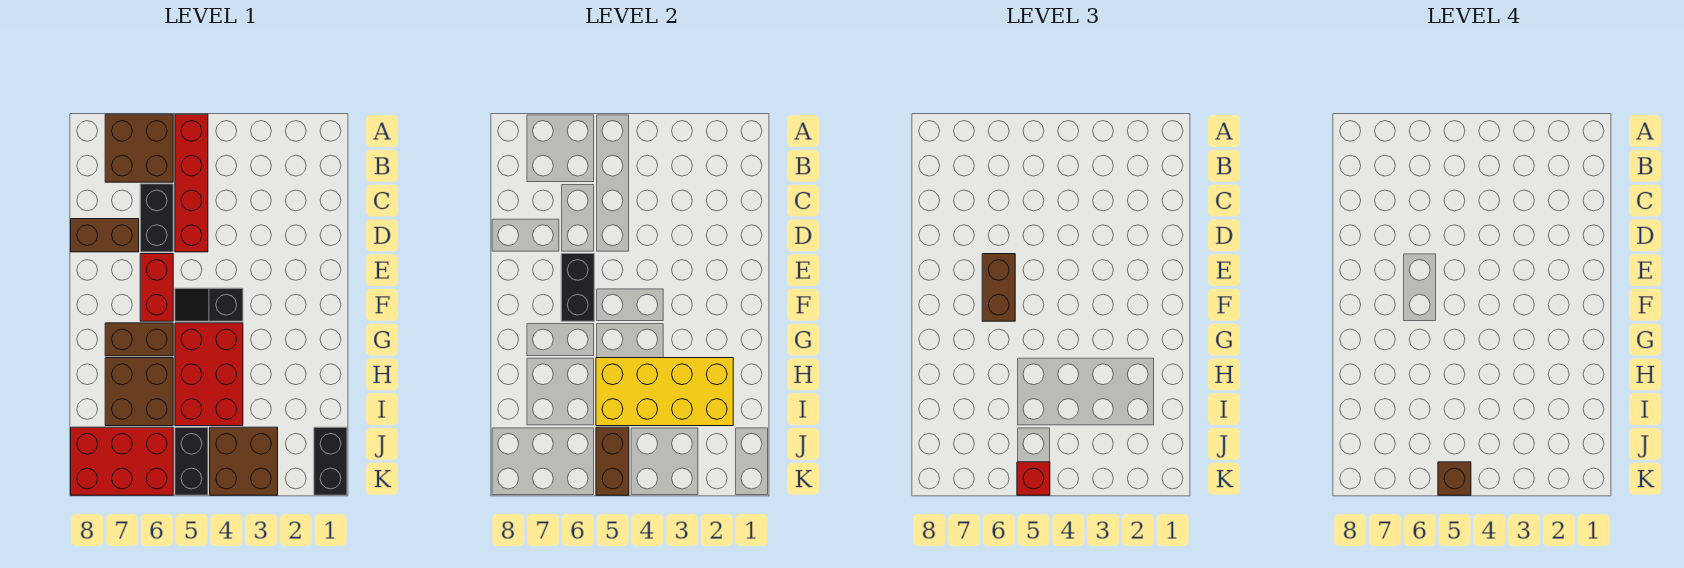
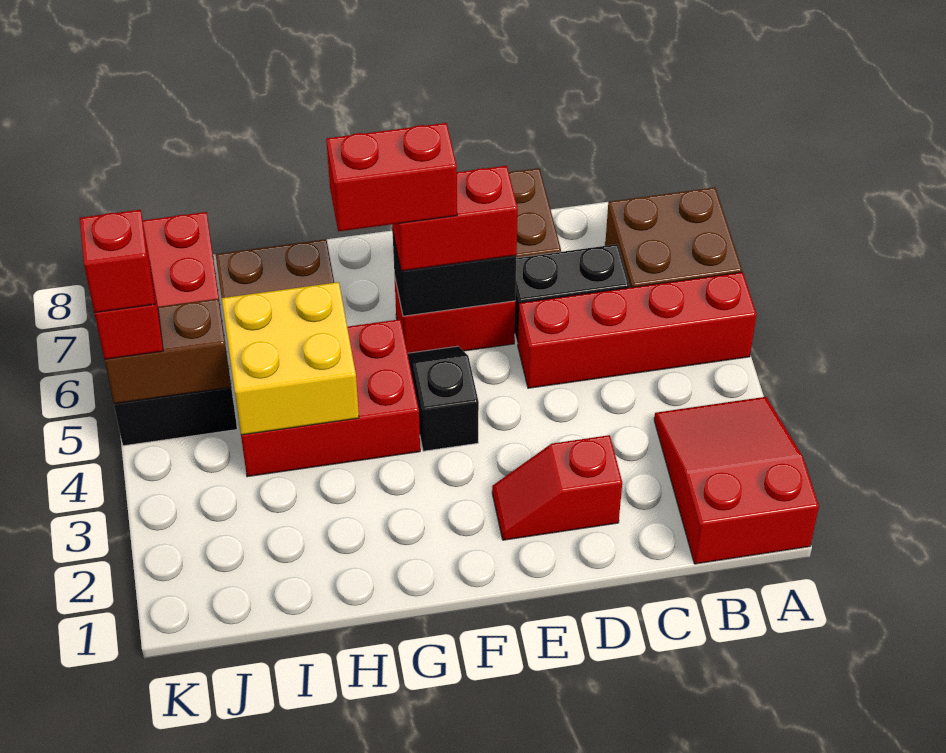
none -> red slope A1:B3 level 1 top 1
none -> red slope D2:E2 level 1 top D
brown brick E6:F6 level 3 -> red brick E6:F6 level 3
none -> red brick F6:G6 level 4
brown brick G6:G7 level 1 -> none
yellow brick H2:I5 level 2 -> yellow brick H4:I5 level 2
black brick J1:K1 level 1 -> none
brown brick J3:K4 level 1 -> none
brown brick K5 level 4 -> red brick K5 level 4

